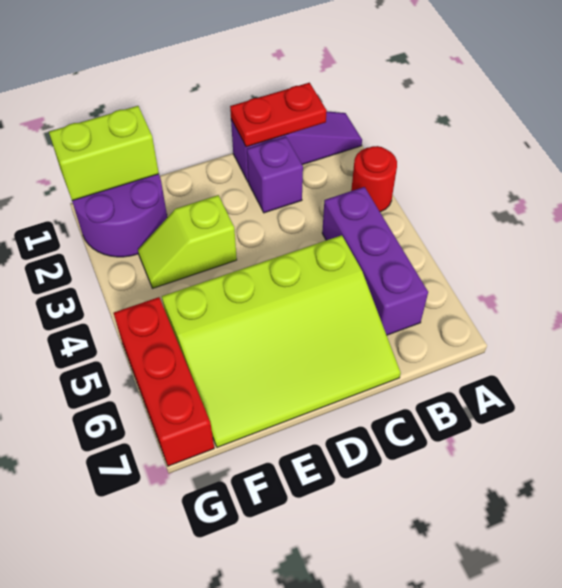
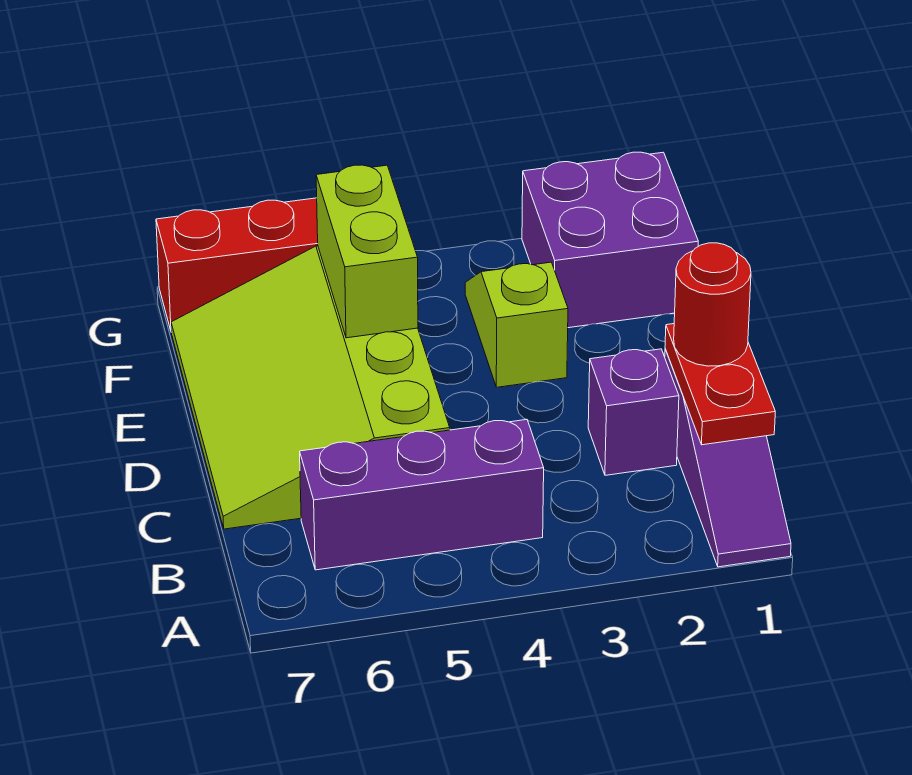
red round brick A3 level 1 -> red round brick C1 level 3
purple round brick F1:G2 level 1 -> purple brick F1:G2 level 1
lime brick F1:G1 level 2 -> lime brick E5:F5 level 2

